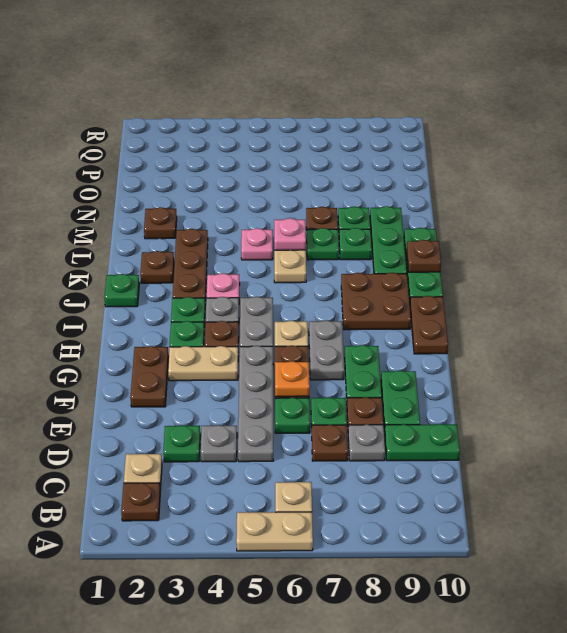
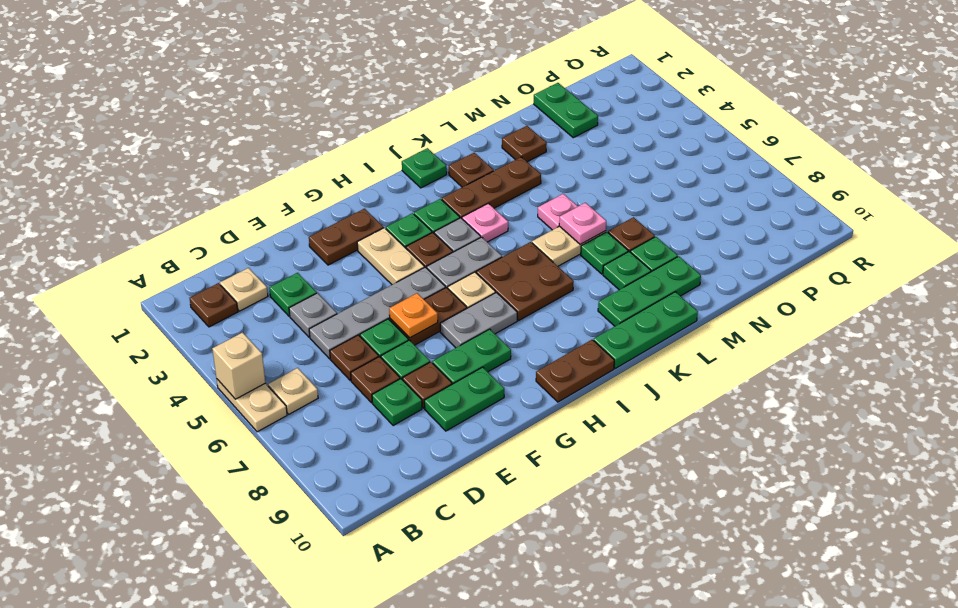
none -> tan brick A5 level 2
grey plate D8 level 1 -> green plate D8 level 1
green plate D9:D10 level 1 -> green plate O1:O2 level 1
brown plate I8:J9 level 1 -> brown plate I6:J7 level 1
brown plate K10 level 2 -> brown plate D6 level 1

